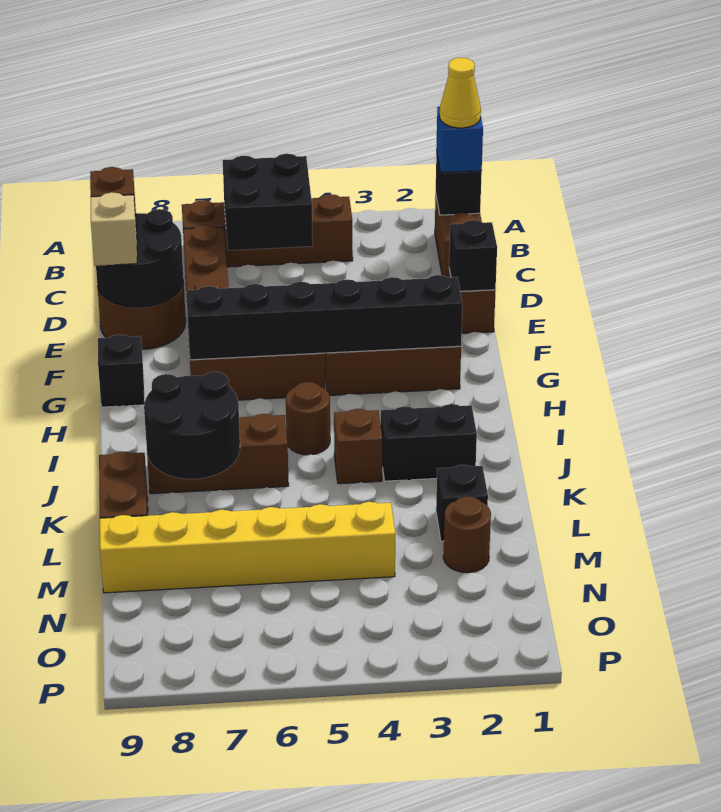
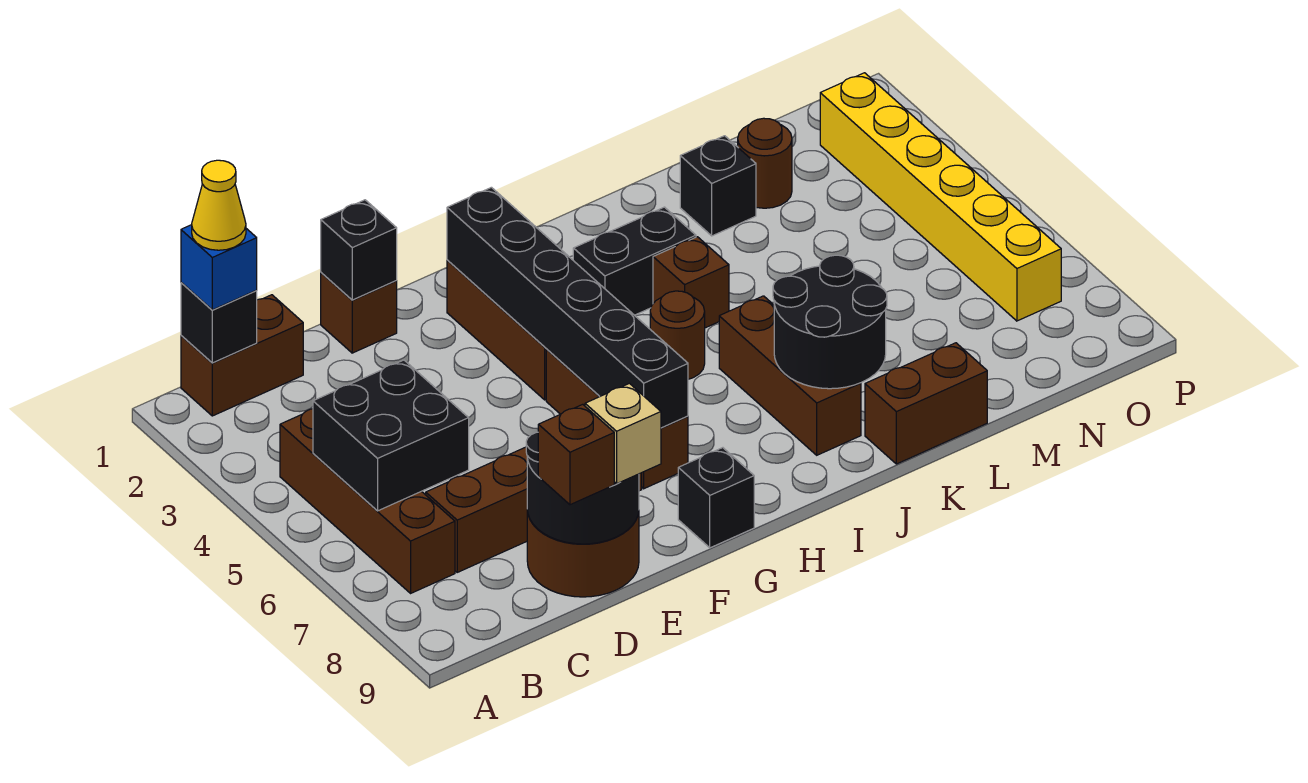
black brick J2:J3 level 1 -> black brick I3:J3 level 1
yellow brick M4:M9 level 1 -> yellow brick O2:O7 level 1

